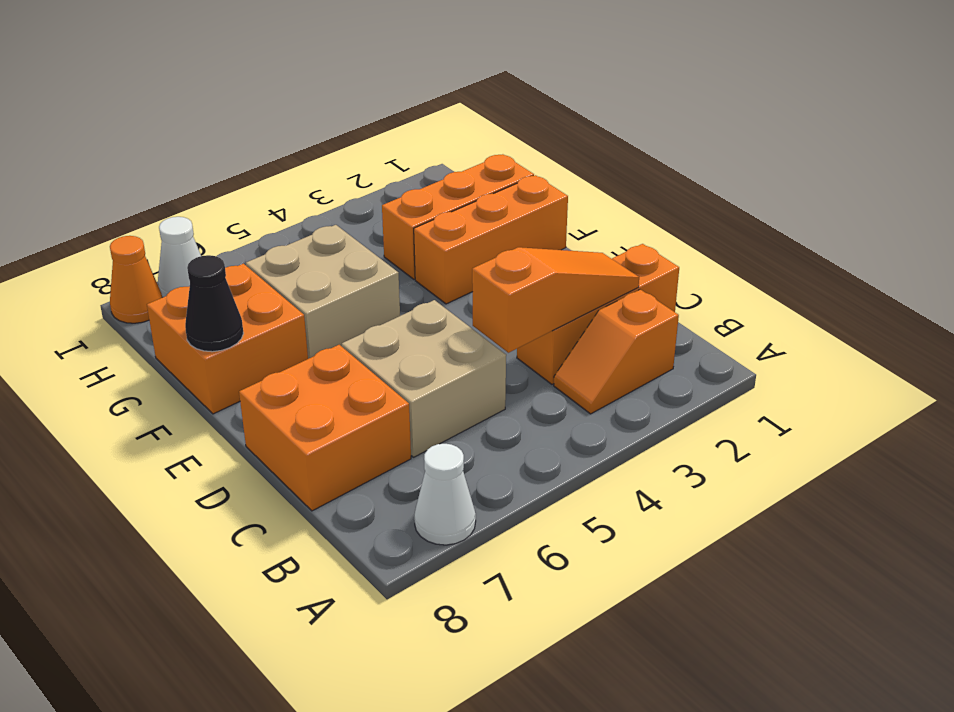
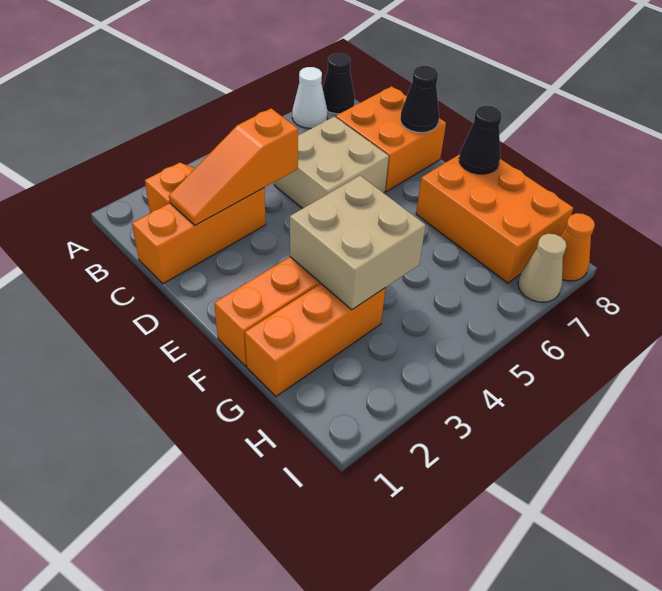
none -> black cone A8 level 1
none -> black cone D8 level 2
tan brick F5:G6 level 1 -> tan brick F3:G4 level 2
orange brick F7:G8 level 1 -> orange brick F7:H8 level 1
white cone I7 level 1 -> tan cone I7 level 1

